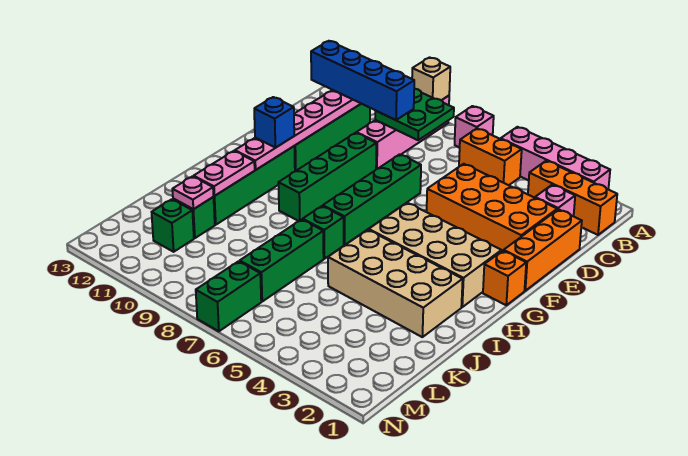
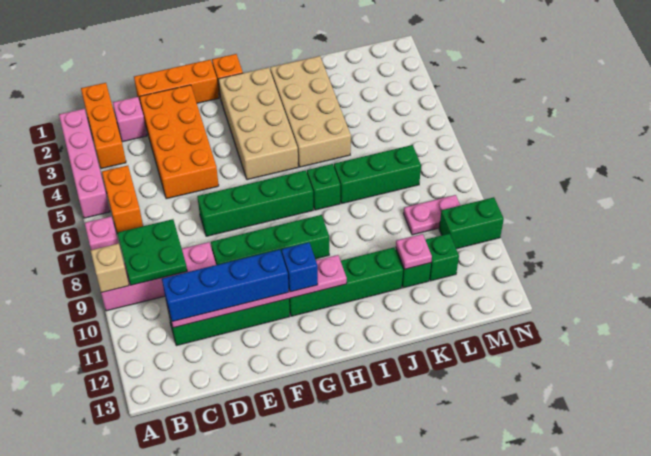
blue brick C9:C12 level 3 -> blue brick C11:F11 level 3
pink plate I11:J11 level 2 -> pink plate L9:M9 level 1
green brick M7:N7 level 1 -> green brick M10:N10 level 1

